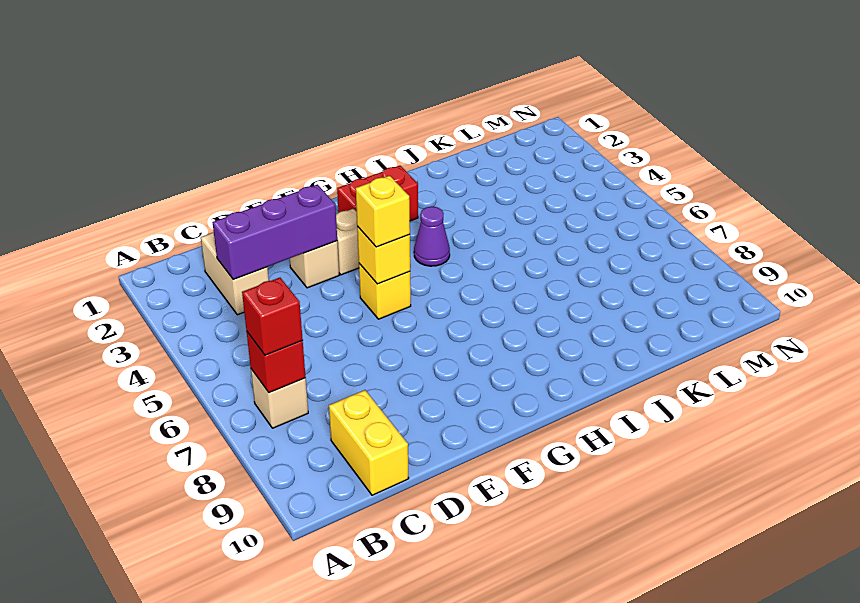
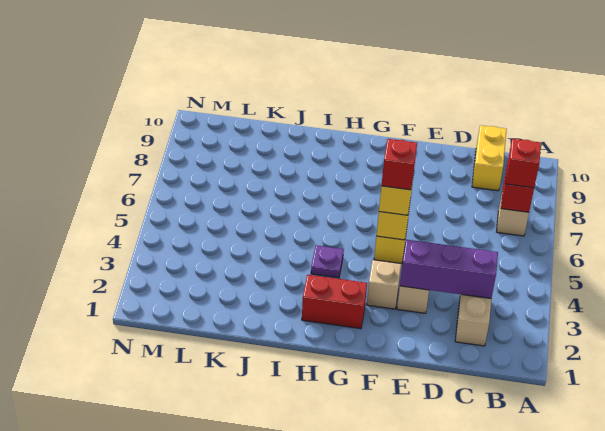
none -> red brick F5 level 4
purple cone H4 level 1 -> purple plate H4 level 1

